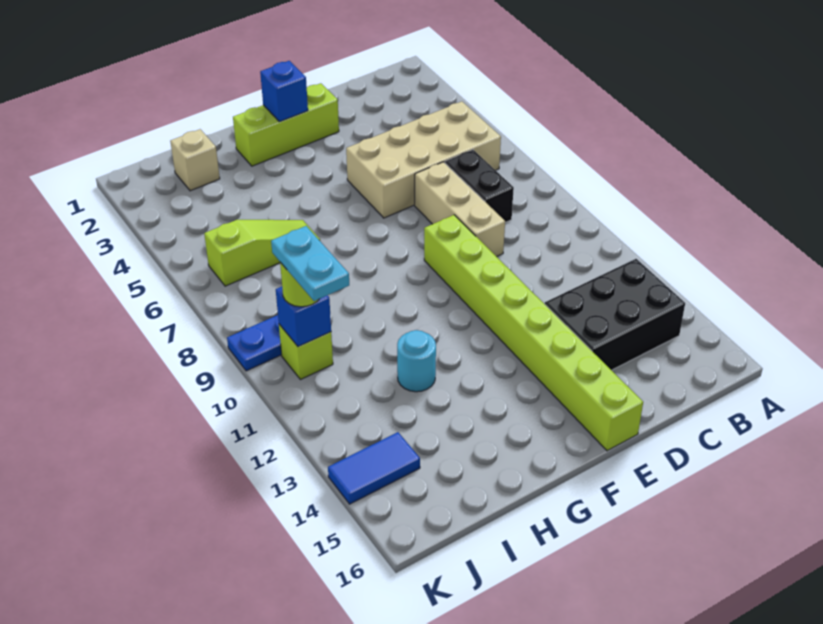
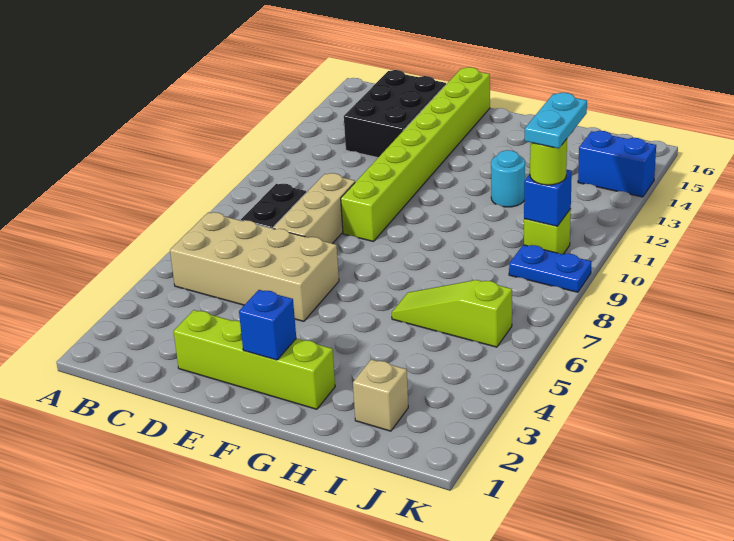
black brick B13:D14 level 1 -> black brick C13:D15 level 1
lime brick E2:G2 level 1 -> lime brick D2:G2 level 1
blue tile J14:K14 level 1 -> blue brick J14:K14 level 1

